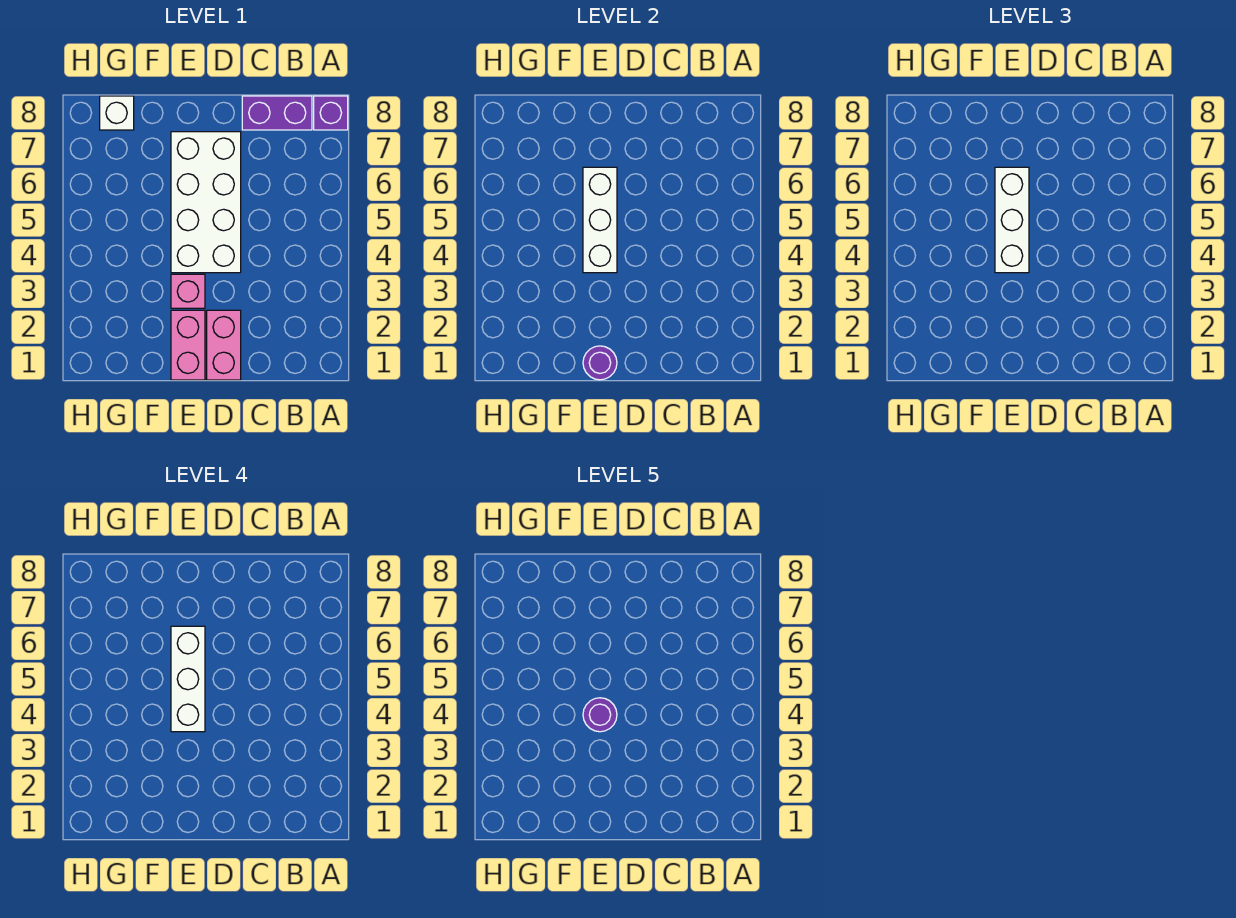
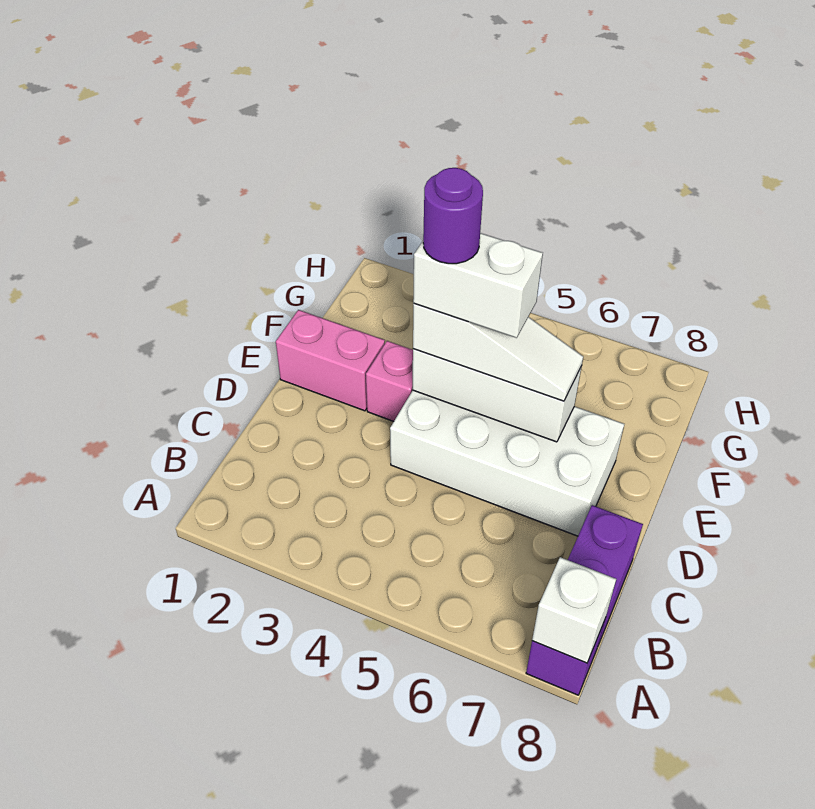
pink brick D1:D2 level 1 -> none
purple round brick E1 level 2 -> none
white brick E4:E6 level 3 -> white slope E4:E6 level 3 top 4
white brick E4:E6 level 4 -> white brick E4:E5 level 4
white brick G8 level 1 -> white brick A8 level 2

